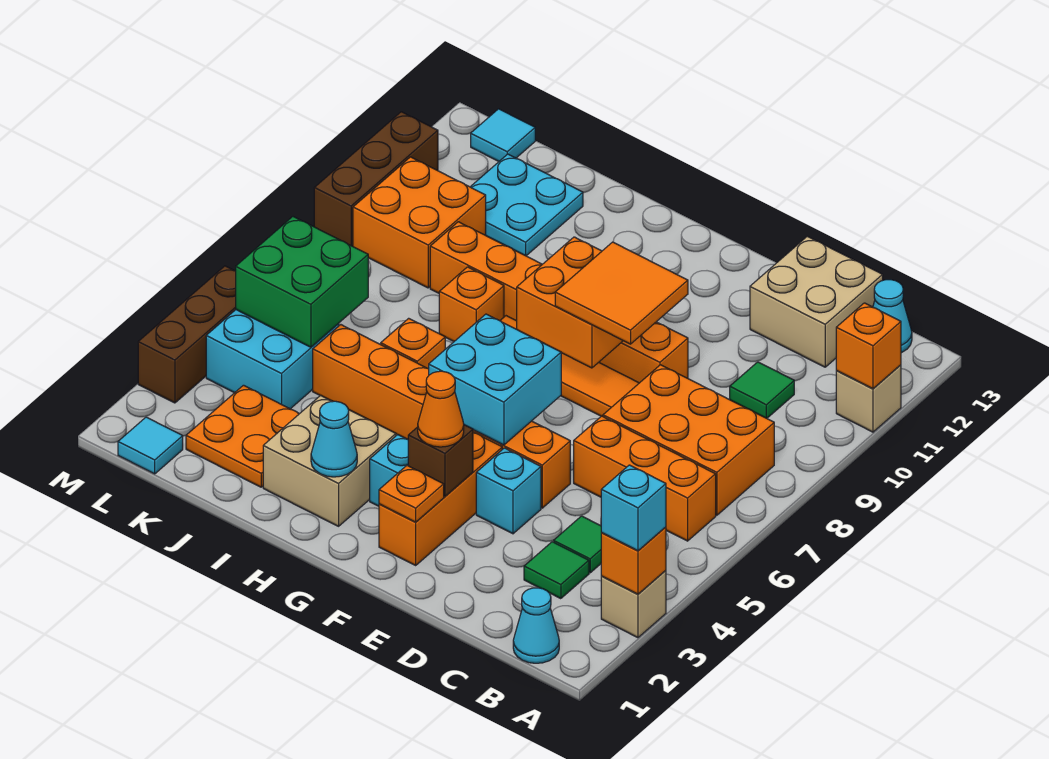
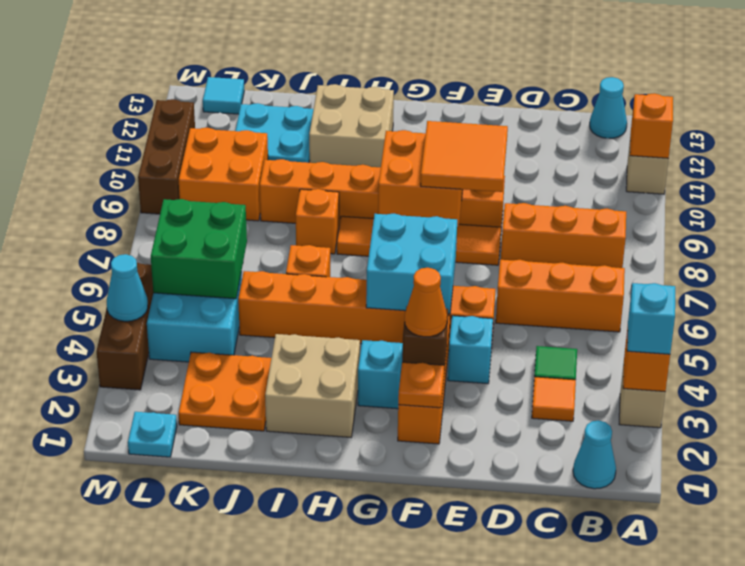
orange brick B7:D8 level 1 -> orange brick B8:D8 level 1
green tile C3 level 1 -> orange tile C3 level 1
green tile C10 level 1 -> none
tan brick C12:D13 level 1 -> tan brick H11:I12 level 1
cyan cone H2 level 2 -> cyan cone M4 level 2
cyan tile L1 level 1 -> cyan plate L1 level 1

